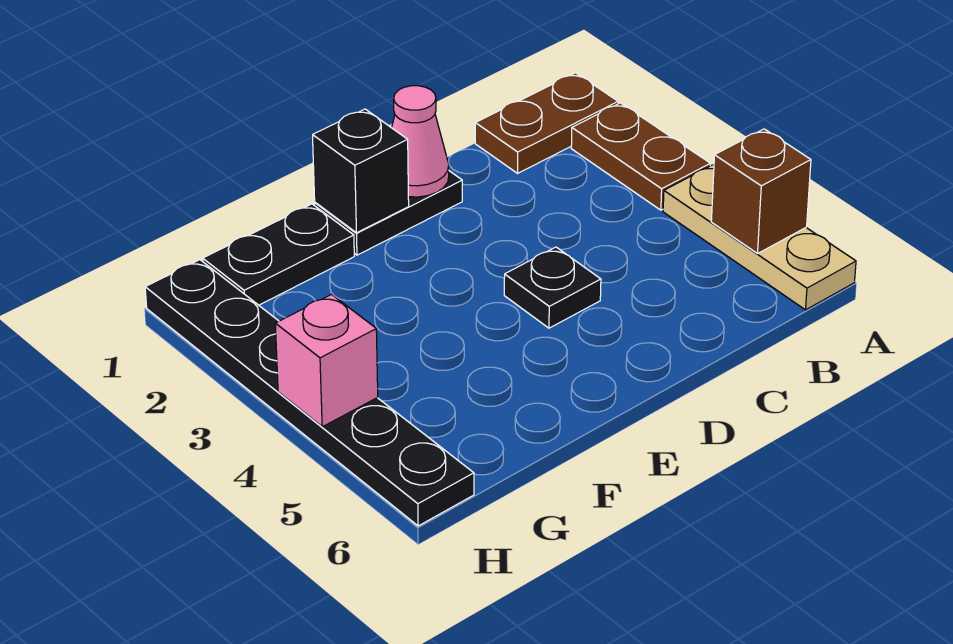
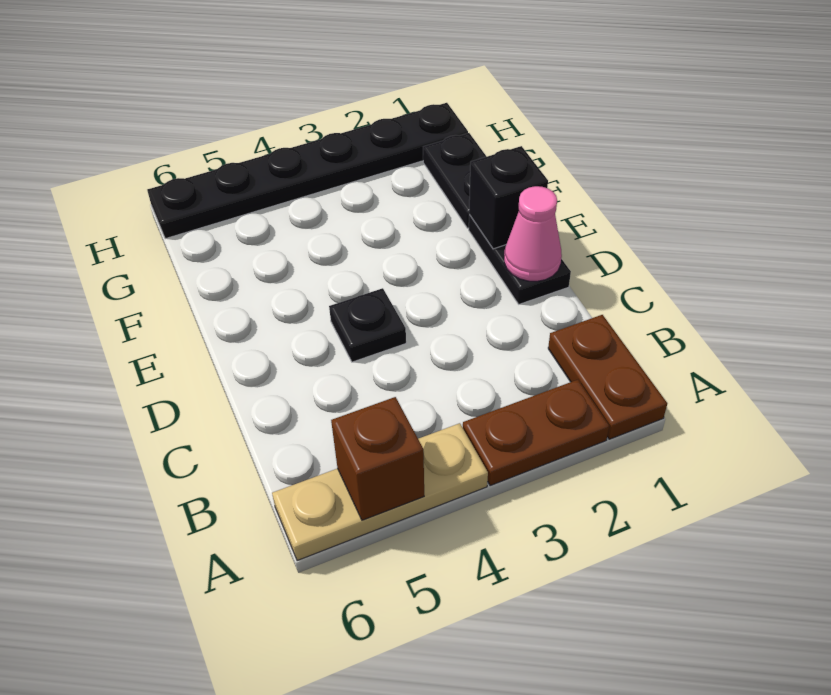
pink brick H4 level 2 -> none

